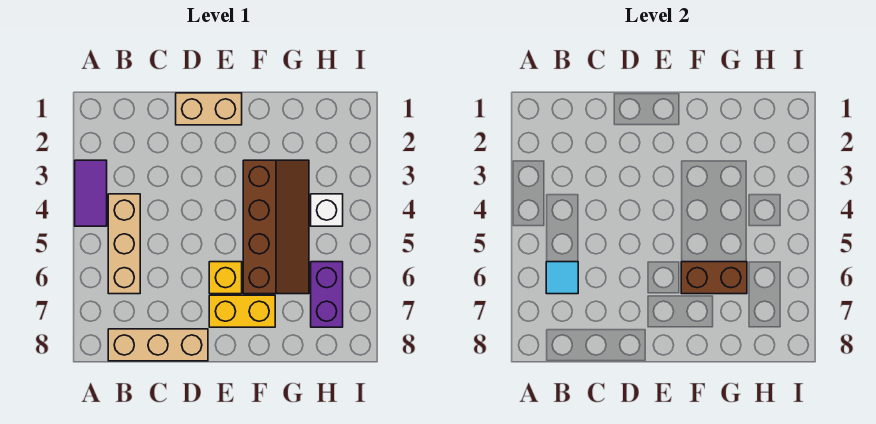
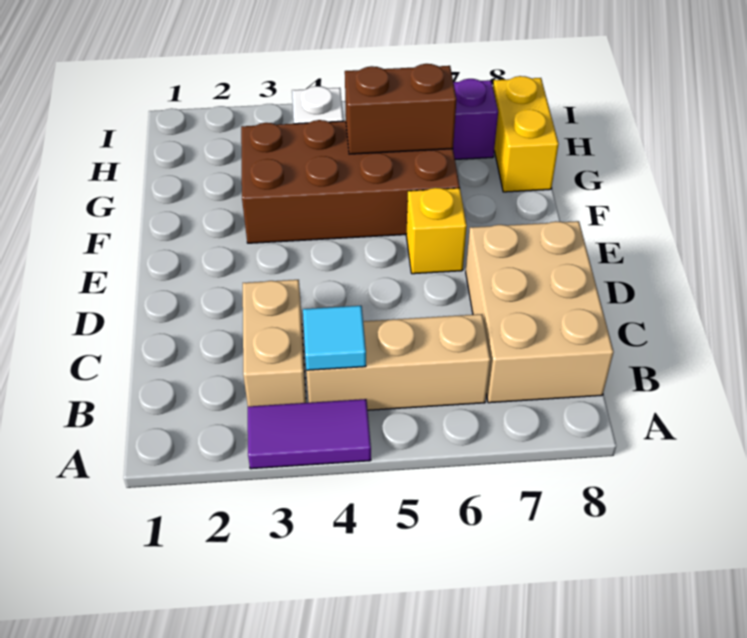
cyan tile B6 level 2 -> cyan tile B4 level 2
tan brick B8:D8 level 1 -> tan brick B7:D8 level 1
tan brick D1:E1 level 1 -> tan brick B3:C3 level 1
yellow brick E7:F7 level 1 -> yellow brick G8:H8 level 1
brown slope F3:G6 level 1 top F -> brown brick F3:G6 level 1
brown brick F6:G6 level 2 -> brown brick G5:G6 level 2

